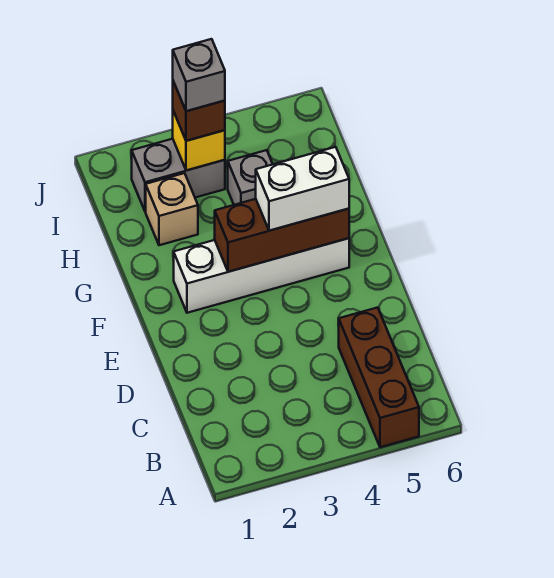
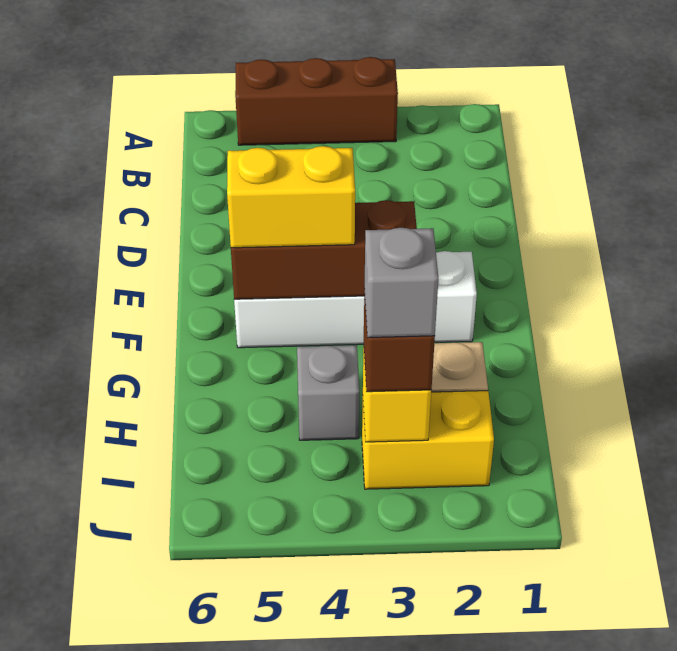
brown brick A5:C5 level 1 -> brown brick A3:A5 level 1
white brick F4:F5 level 3 -> yellow brick F4:F5 level 3
grey brick I2:I3 level 1 -> yellow brick I2:I3 level 1

